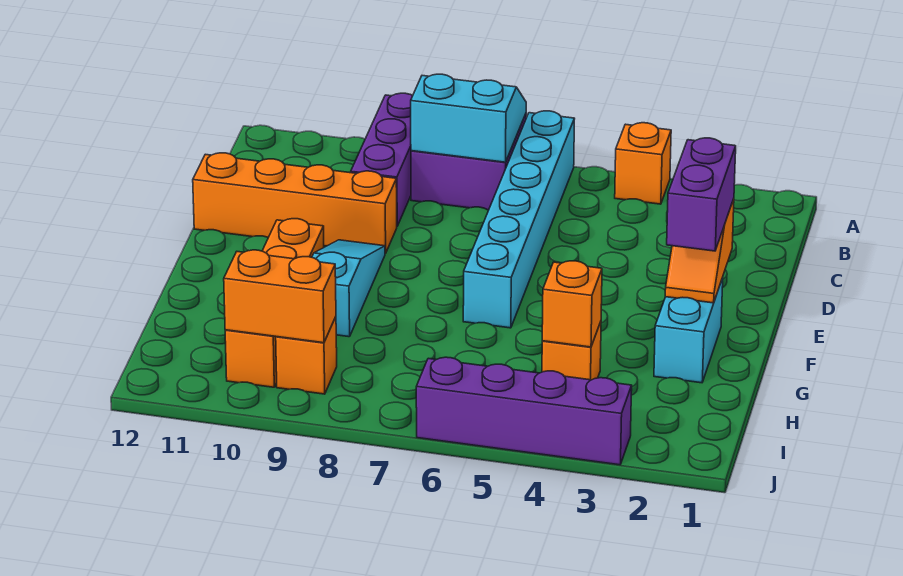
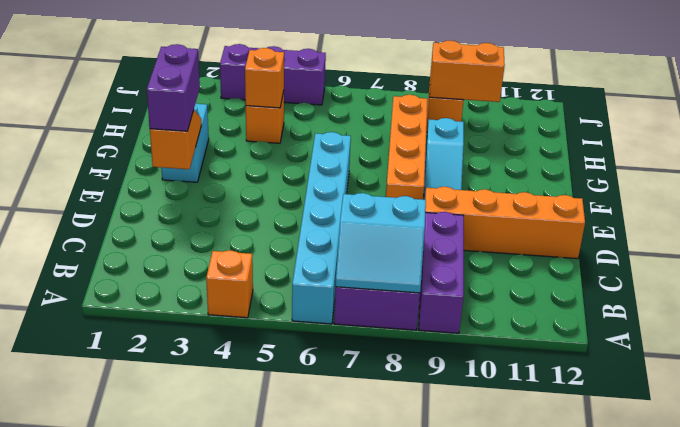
orange brick F10:I10 level 1 -> orange brick E8:H8 level 1
purple brick J3:J6 level 1 -> purple brick J3:J5 level 1

